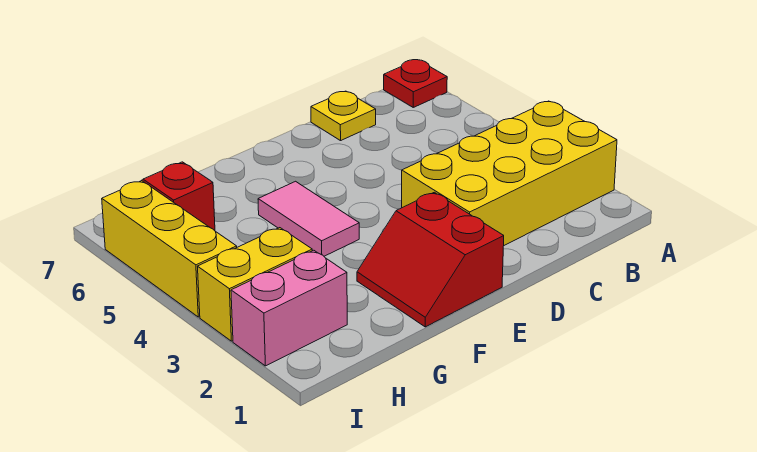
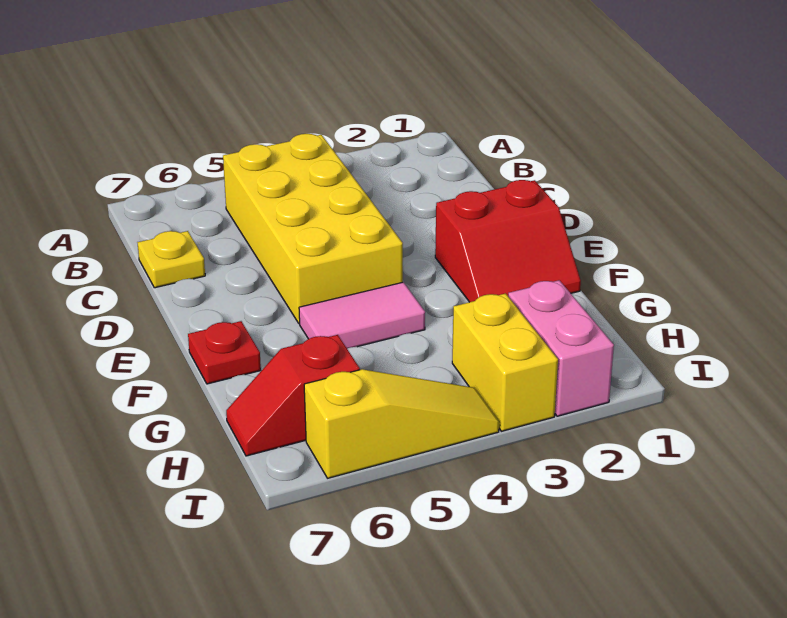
yellow brick A2:D3 level 1 -> yellow brick B4:E5 level 1
red plate A7 level 1 -> red plate F7 level 1
yellow brick I4:I6 level 1 -> yellow slope I4:I6 level 1 top 6

